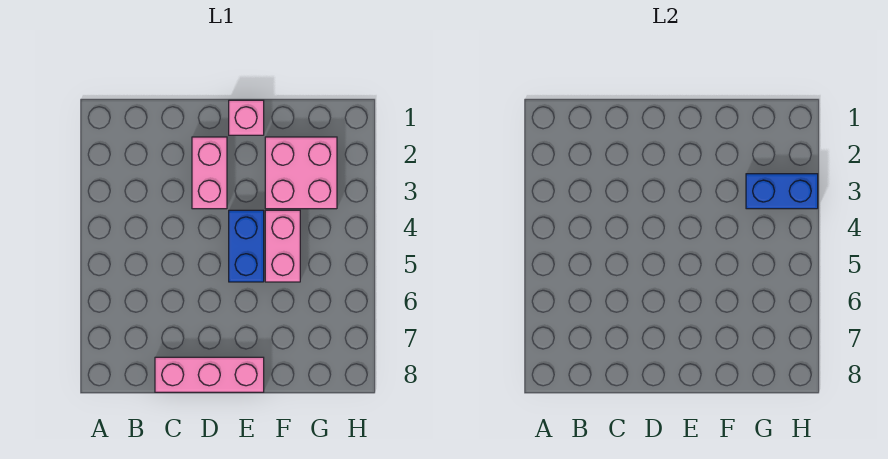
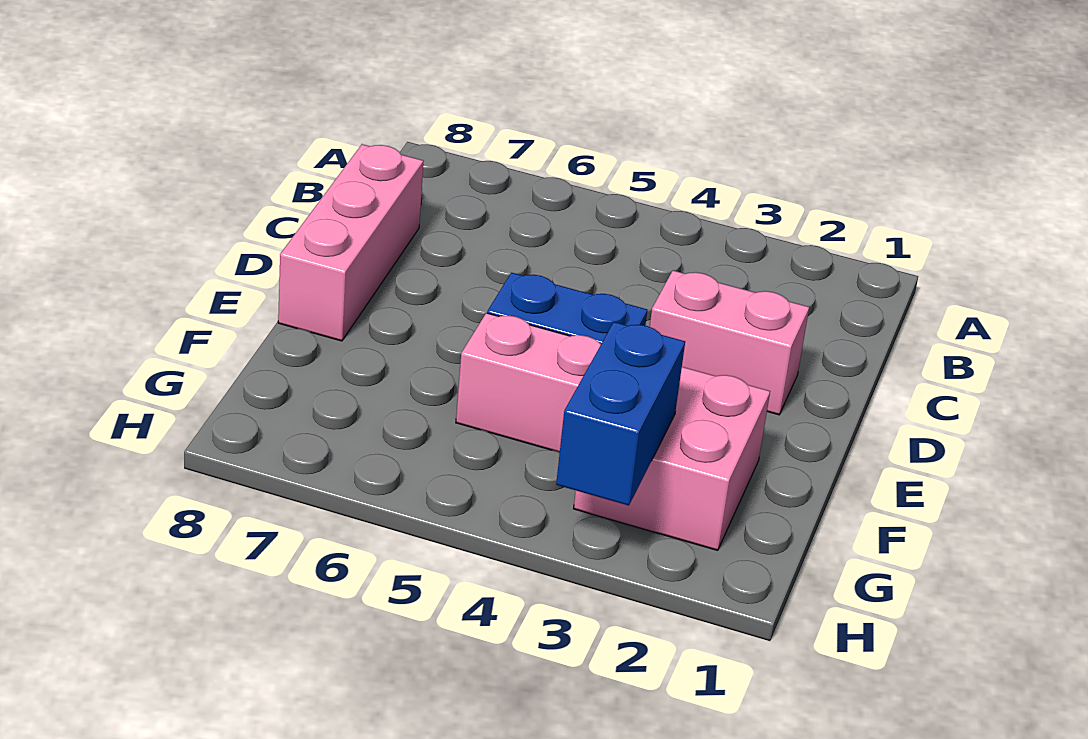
pink brick E1 level 1 -> none

